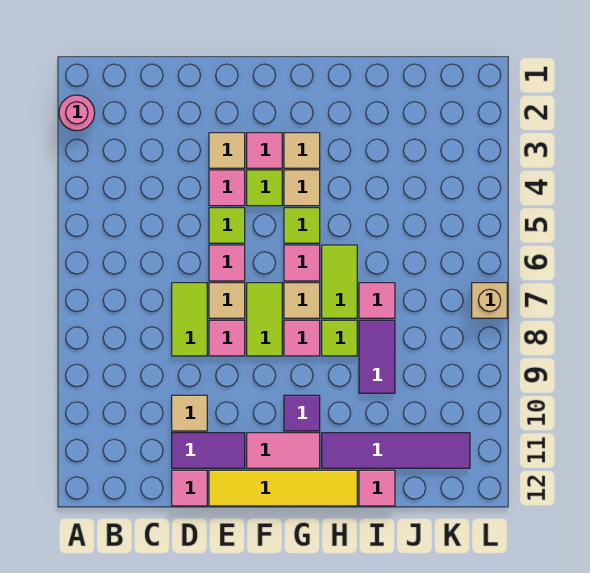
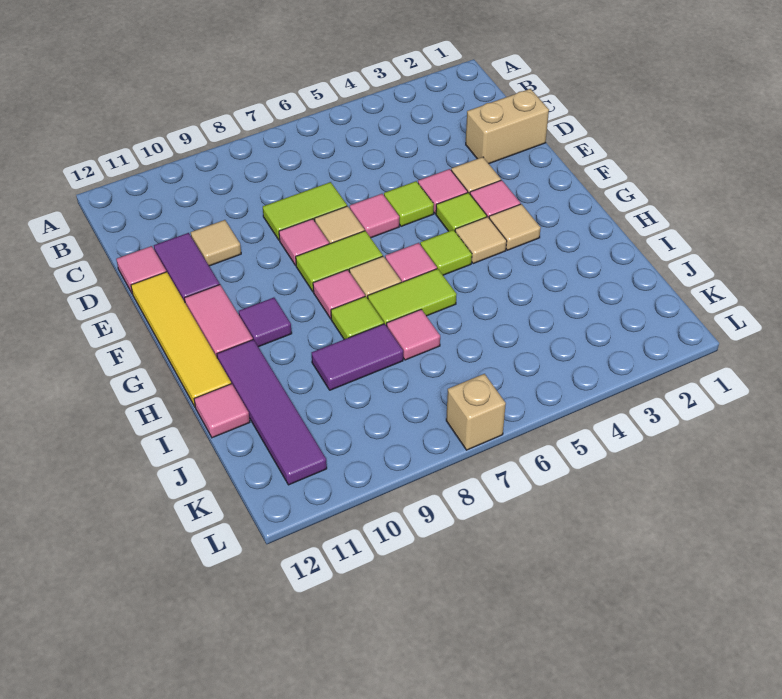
pink round brick A2 level 1 -> none
none -> tan brick D1:D2 level 1

